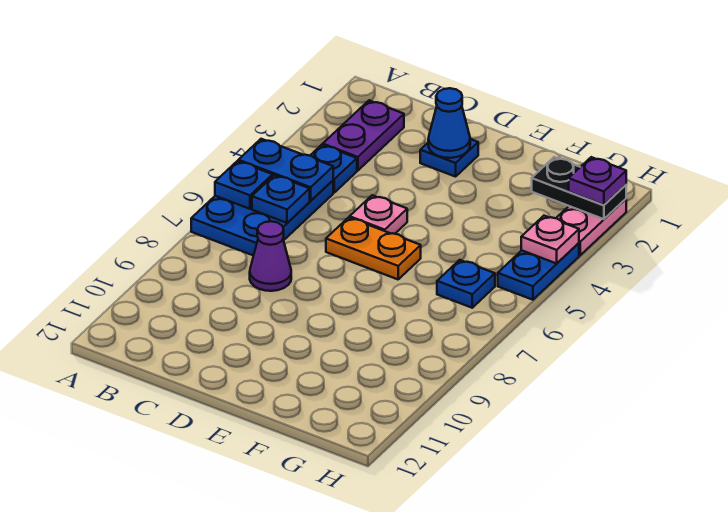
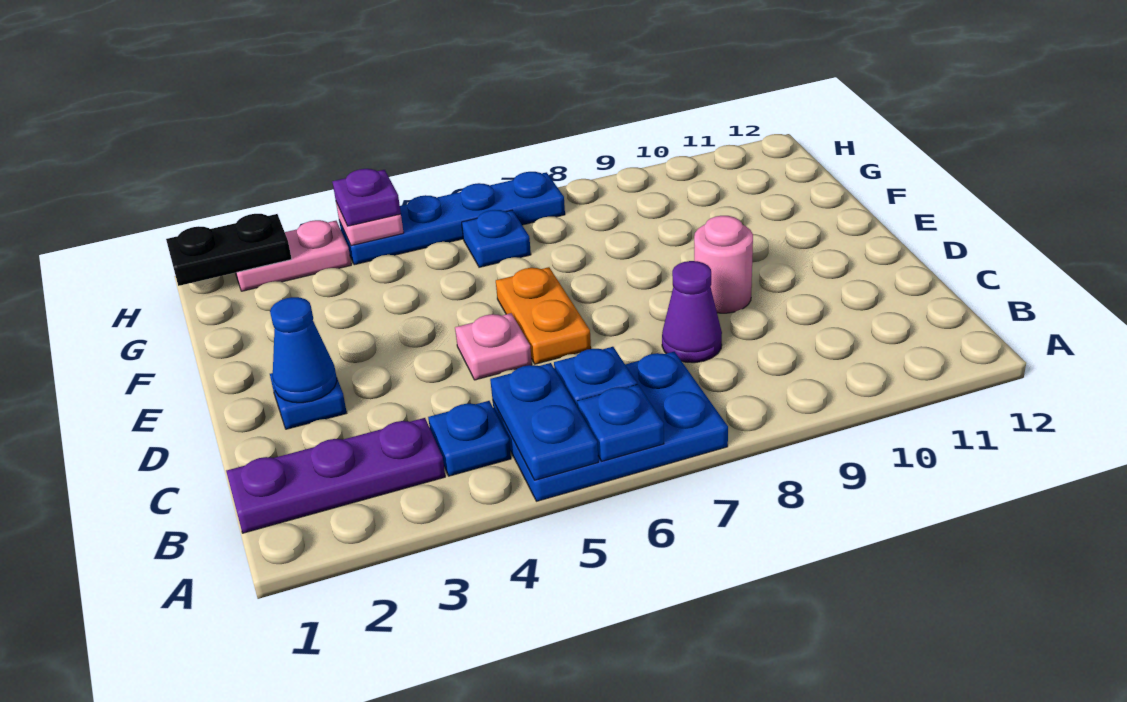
purple plate B2:B3 level 1 -> purple plate B1:B3 level 1
none -> pink round brick D9 level 1
black plate G2:H2 level 2 -> black plate H1:H2 level 2
purple plate H2 level 3 -> purple plate H4 level 3
blue plate H4:H5 level 1 -> blue plate H4:H7 level 1

